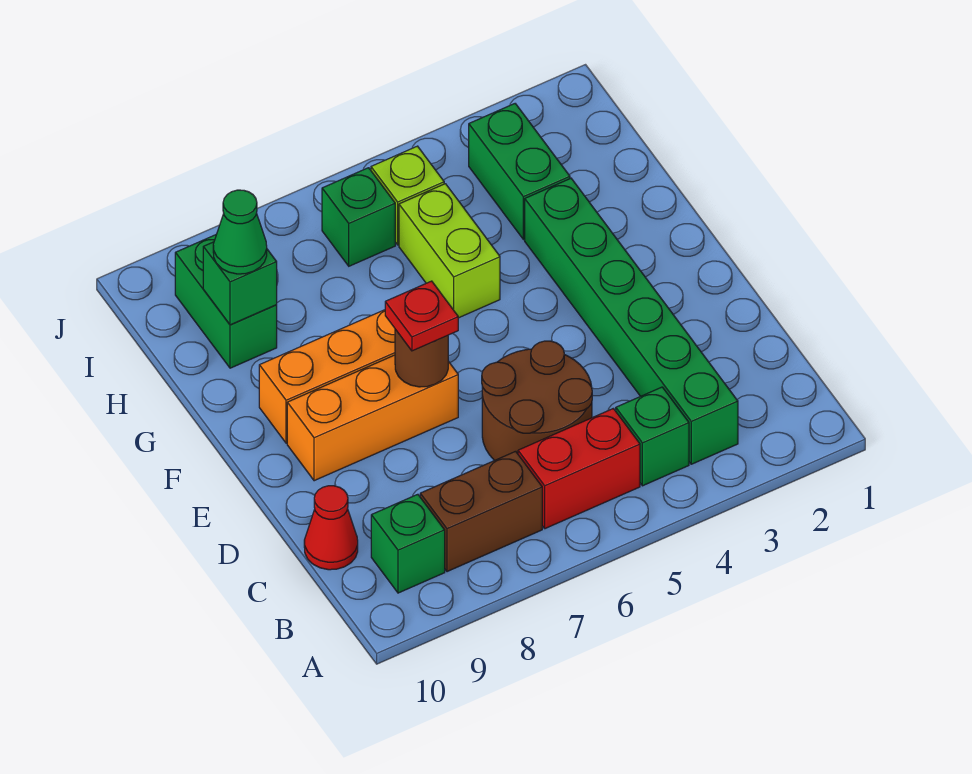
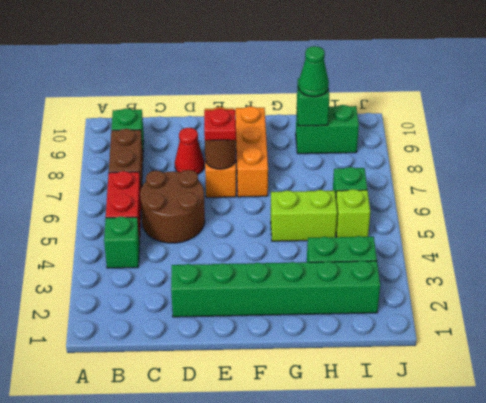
green brick B3:G3 level 1 -> green brick D2:I2 level 1
red cone C10 level 1 -> red cone D8 level 1

